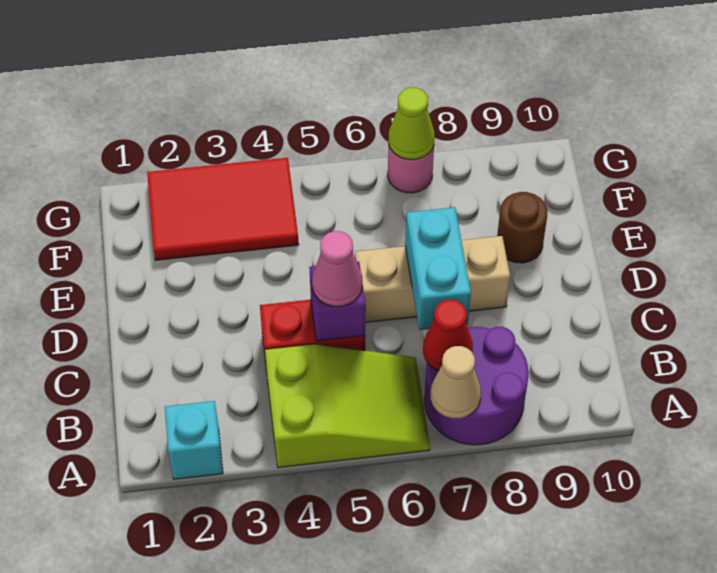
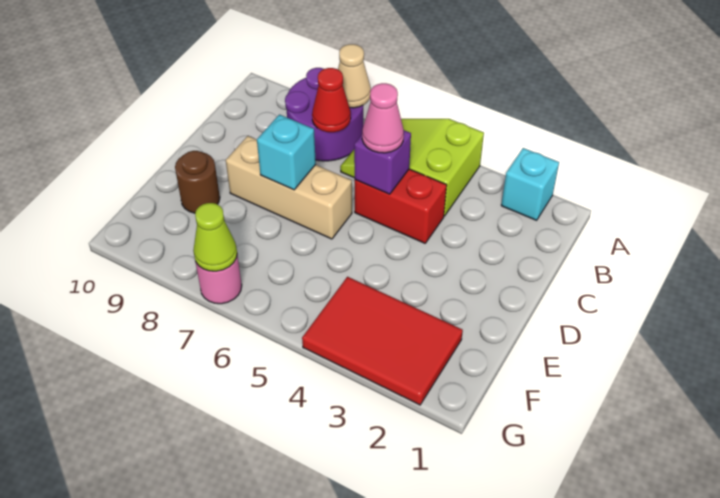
cyan brick C7:D7 level 2 -> cyan brick D7 level 2

